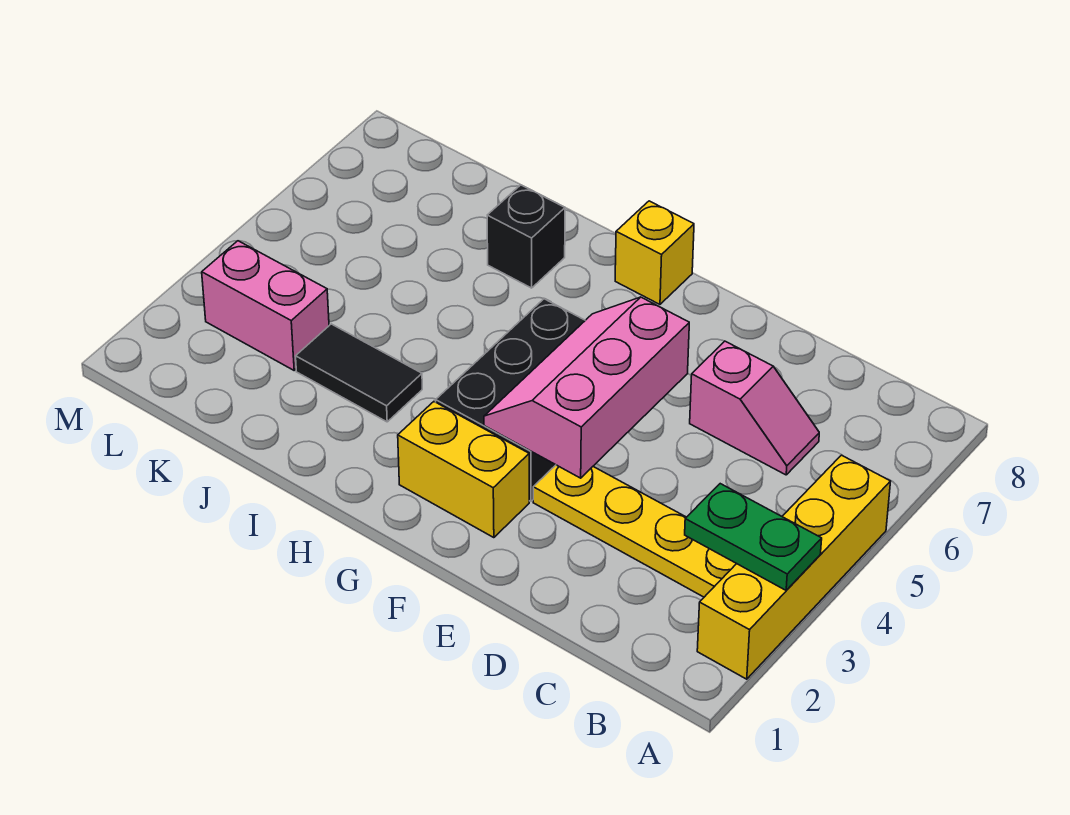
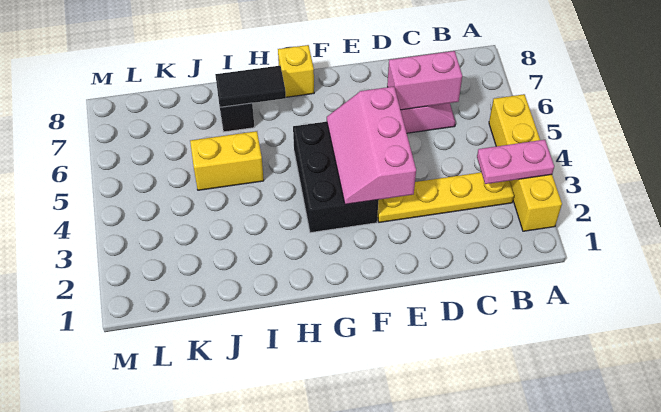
green plate A3:B3 level 2 -> pink plate A3:B3 level 2
yellow brick F2:G2 level 1 -> yellow brick I5:J5 level 1
black tile I3:J3 level 1 -> black tile H7:I7 level 2
pink brick K3:L3 level 1 -> pink brick C6:D6 level 2

